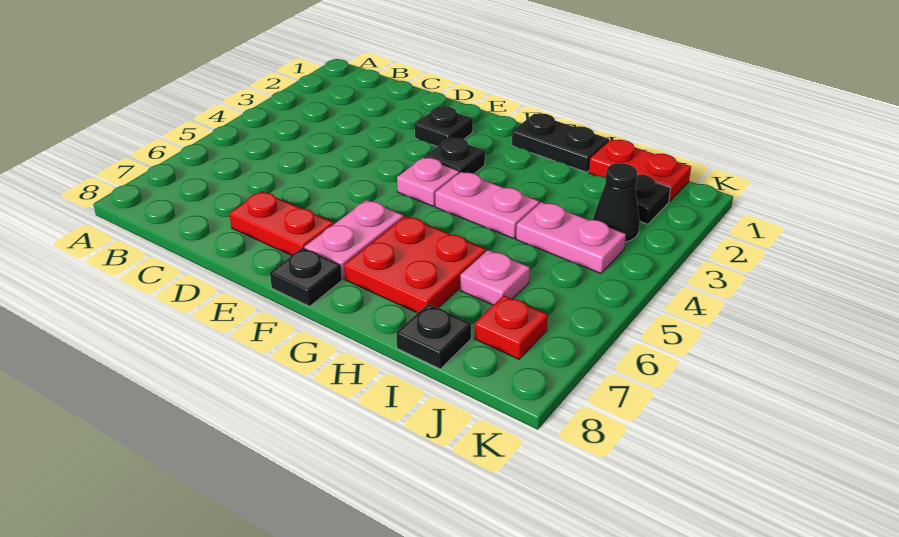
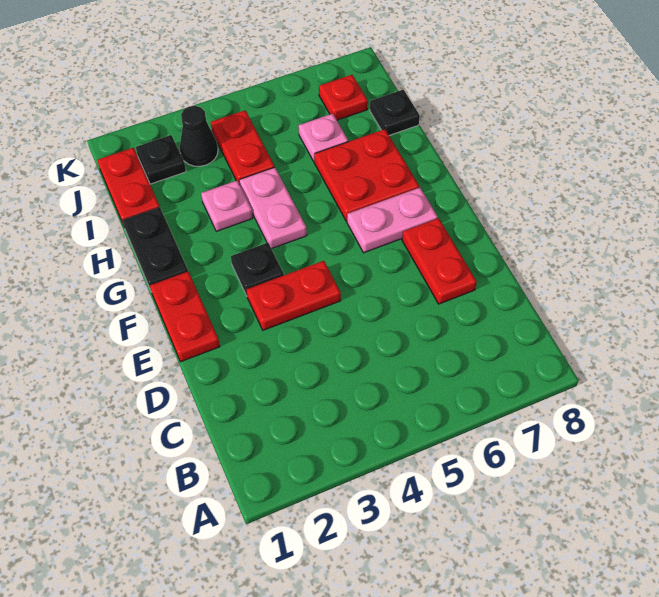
none -> red plate E1:F1 level 1
black plate E2 level 1 -> none
none -> red plate E3:E4 level 1
pink plate F4 level 1 -> pink plate H3 level 1
black plate F8 level 1 -> none
pink plate I4:J4 level 1 -> red plate I4:J4 level 1

